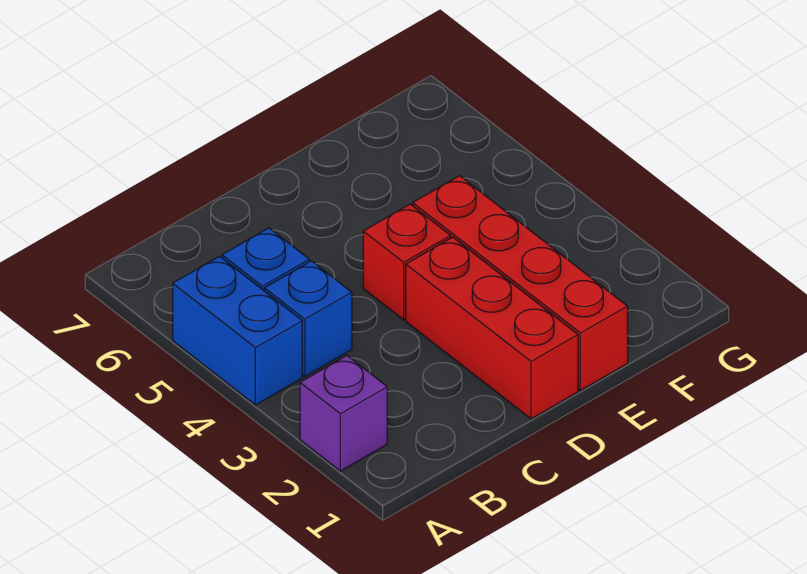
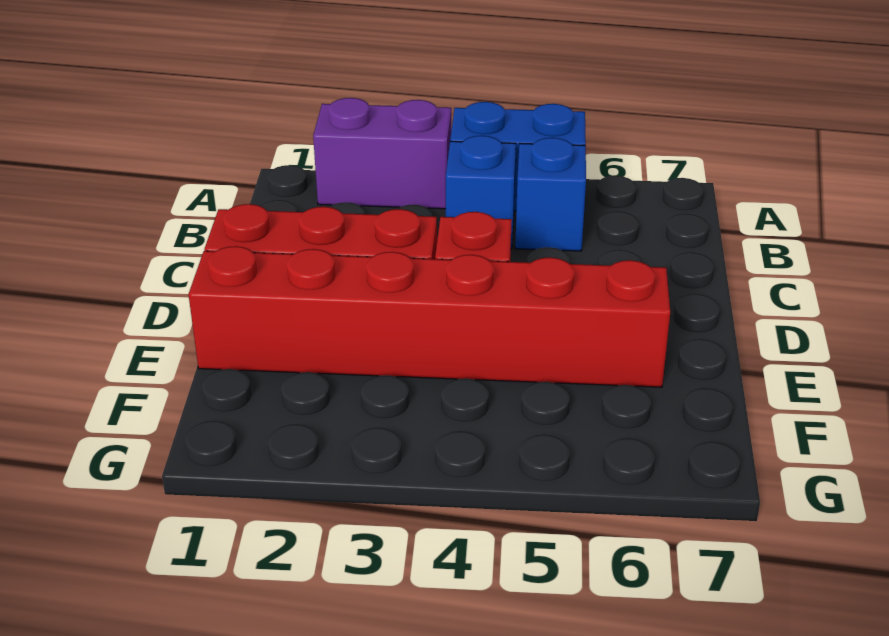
purple brick A2 level 1 -> purple brick A2:A3 level 1
red brick E1:E4 level 1 -> red brick E1:E6 level 1

